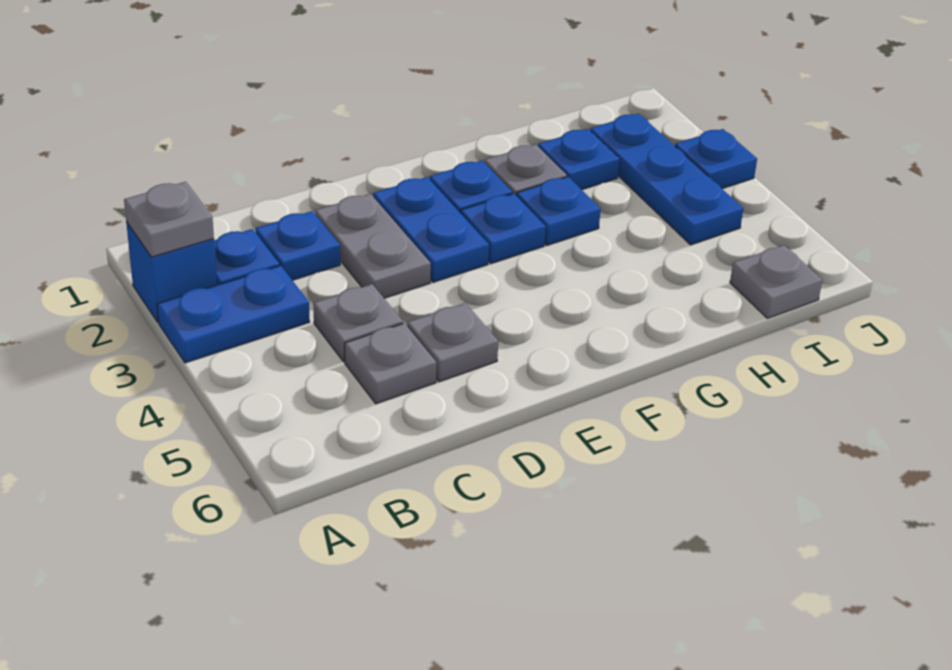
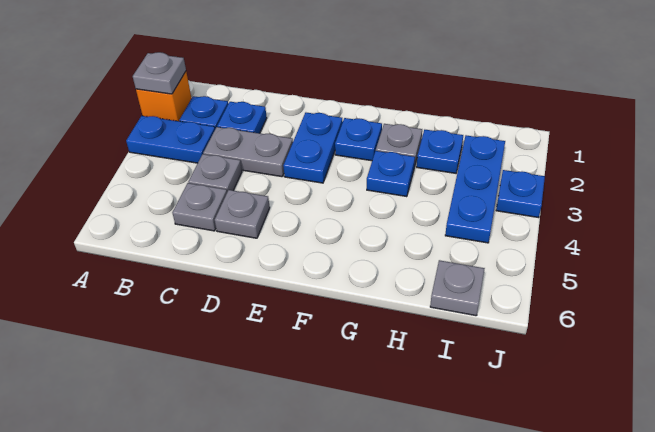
blue brick A2 level 1 -> orange brick A2 level 1
grey plate D2:D3 level 1 -> grey plate C3:D3 level 1
blue plate F3 level 1 -> none

